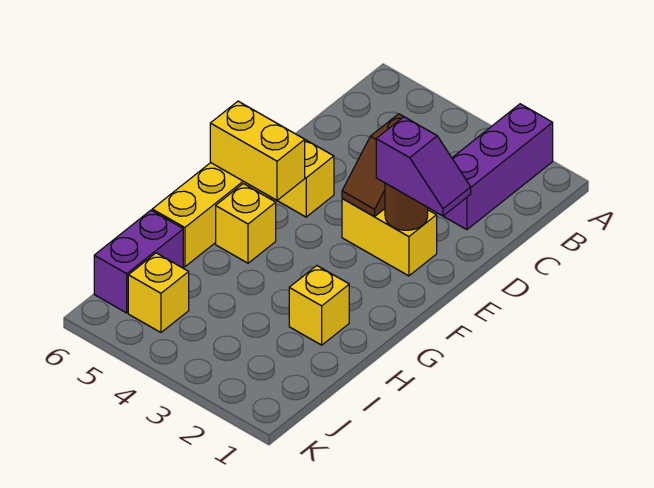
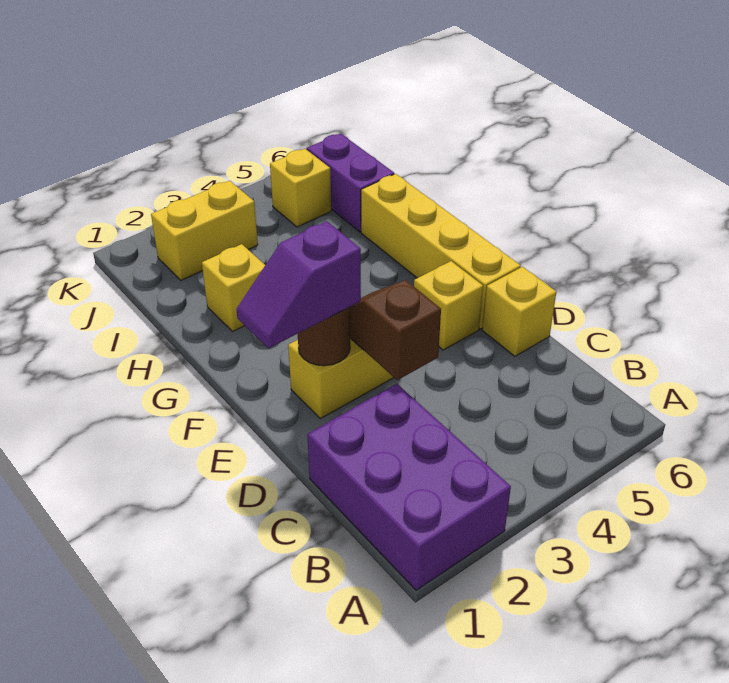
purple brick A2:C2 level 1 -> purple brick A1:C2 level 1
yellow brick F5:F6 level 2 -> yellow brick J2:J3 level 1
yellow brick G5 level 1 -> yellow brick D6 level 1

